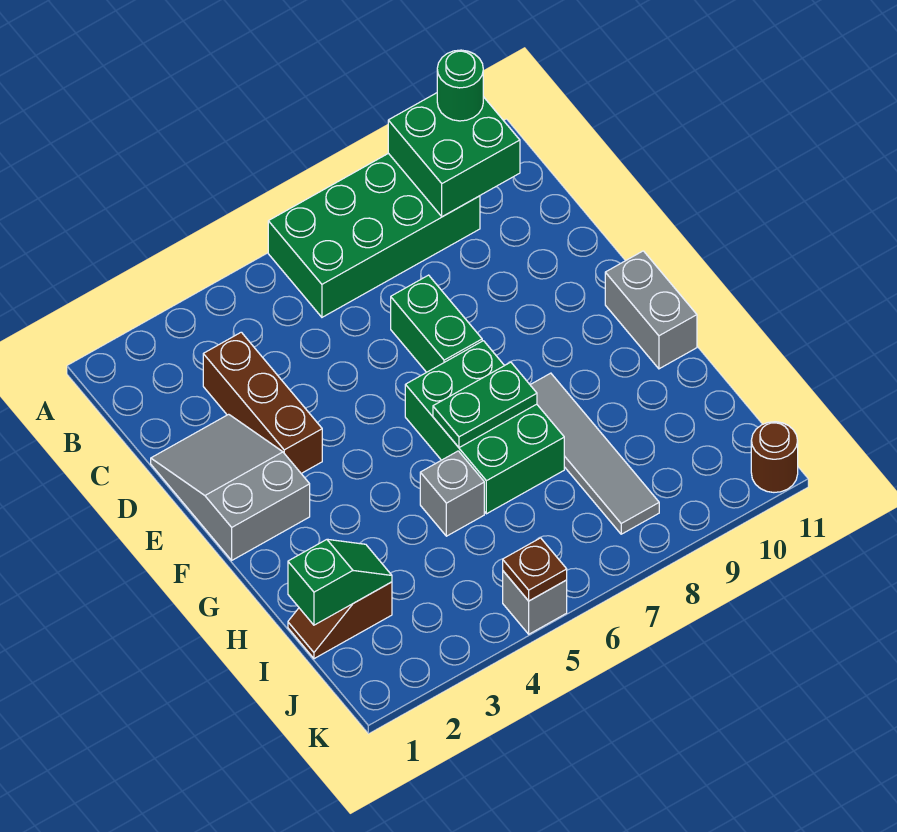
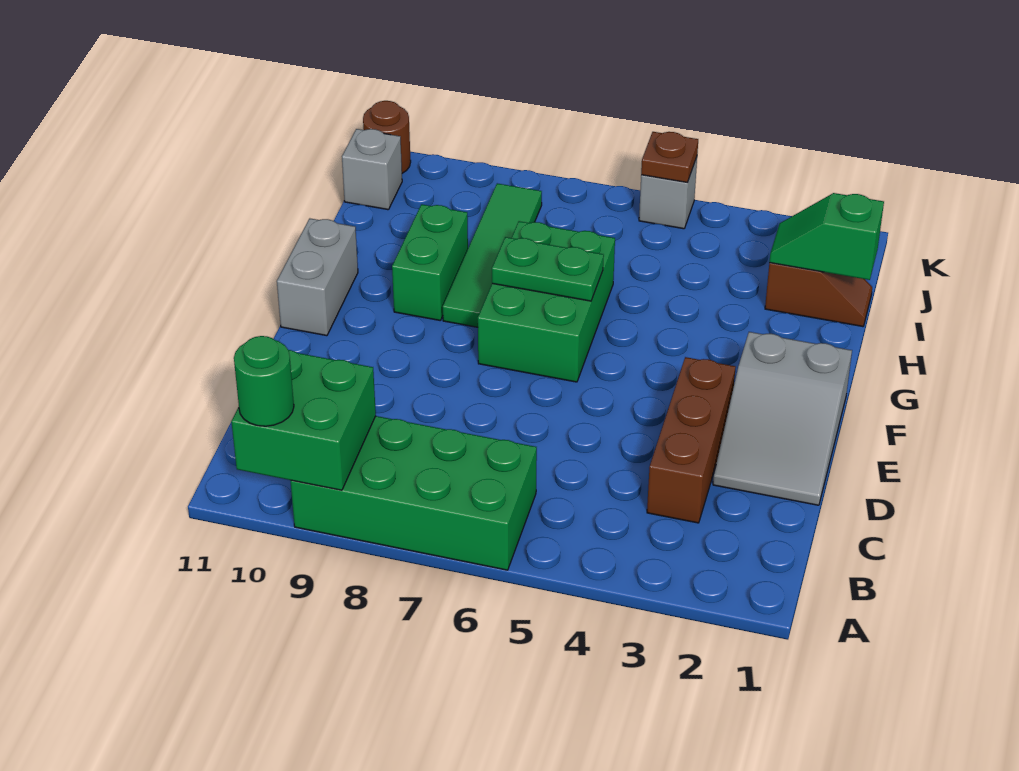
green brick D7:E7 level 1 -> green brick G9:H9 level 1
grey tile G8:J8 level 1 -> green tile G8:J8 level 1
grey brick H5 level 1 -> grey brick J11 level 1

